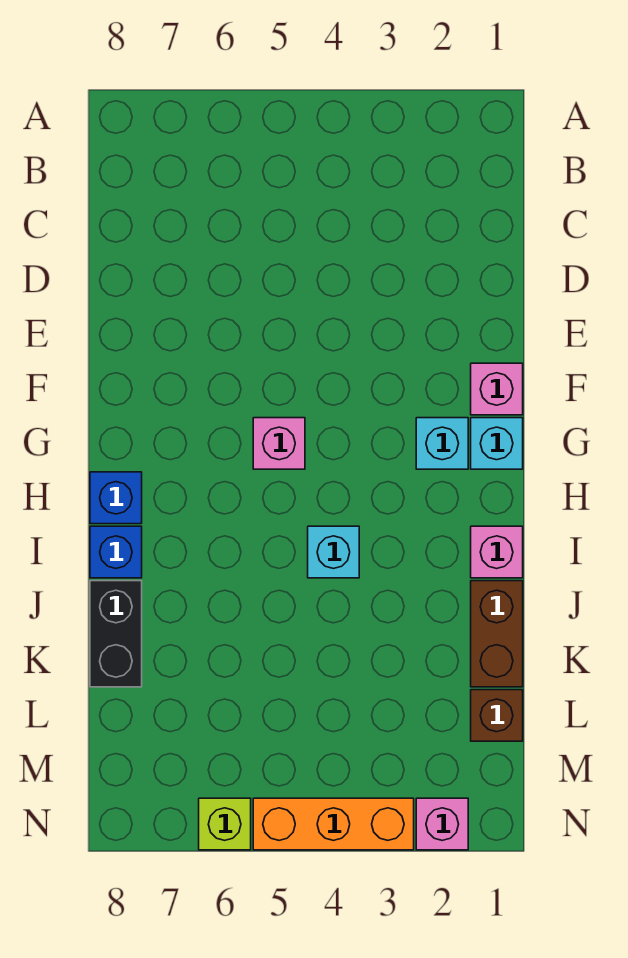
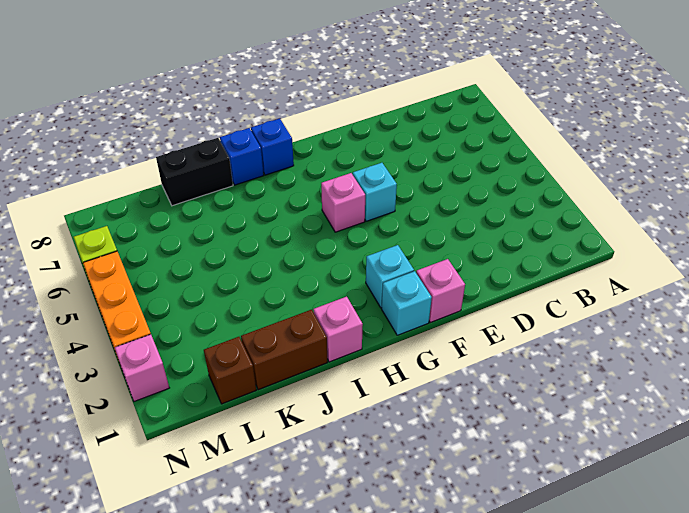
cyan brick I4 level 1 -> cyan brick F5 level 1

